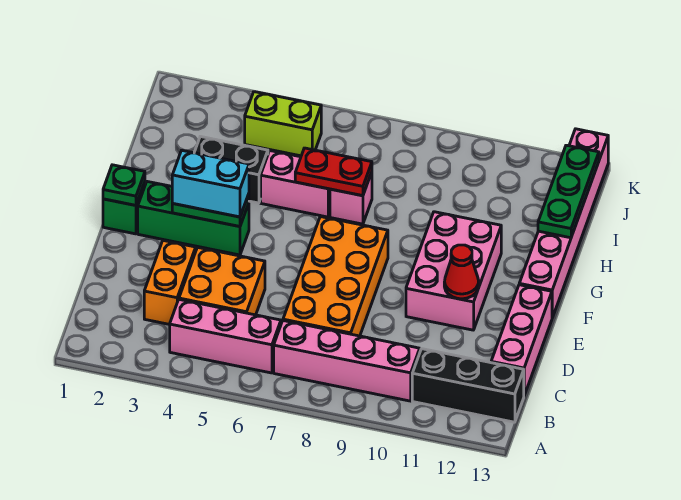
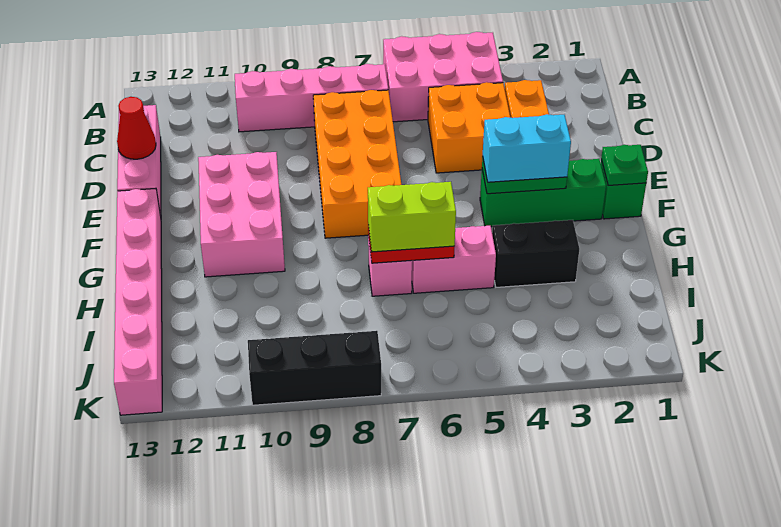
pink brick B4:B6 level 1 -> pink brick A4:B6 level 1
black brick B11:B13 level 1 -> black brick K8:K10 level 1
red cone E11 level 2 -> red cone D13 level 2
green plate H13:J13 level 2 -> none
lime brick J4:J5 level 1 -> lime brick H6:H7 level 3

